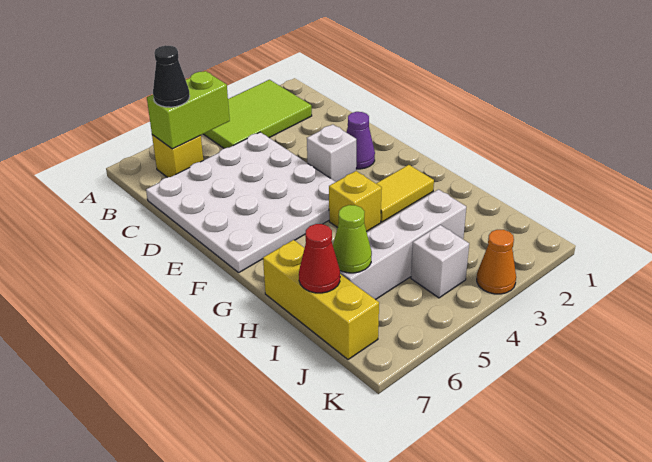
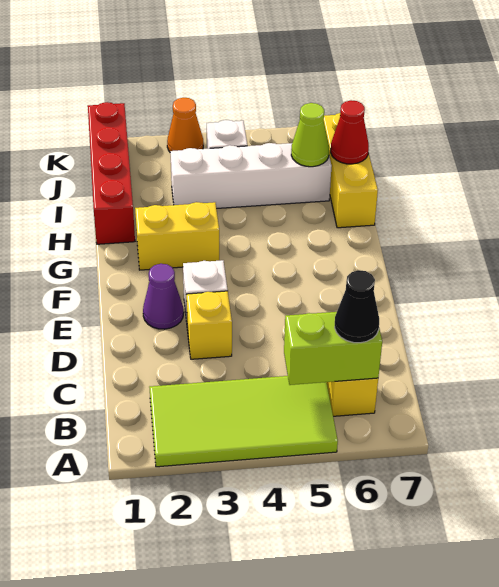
lime tile A2:B4 level 1 -> lime tile A2:B5 level 1
white plate C4:F7 level 1 -> none
yellow tile G2:G3 level 1 -> yellow brick G2:G3 level 1
yellow brick G4 level 1 -> yellow brick D3 level 1
none -> red brick H1:K1 level 1

